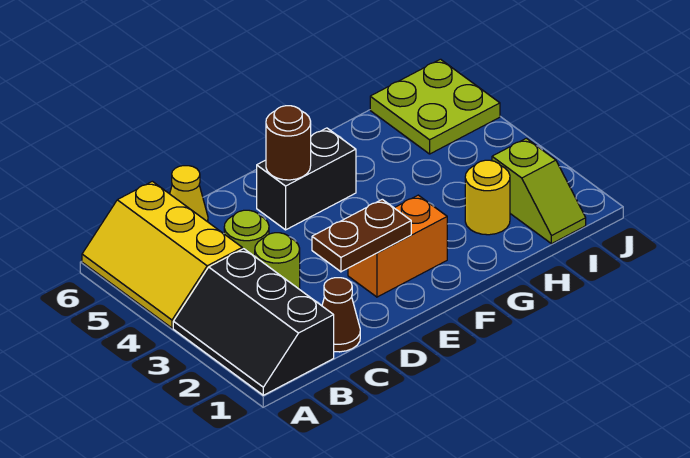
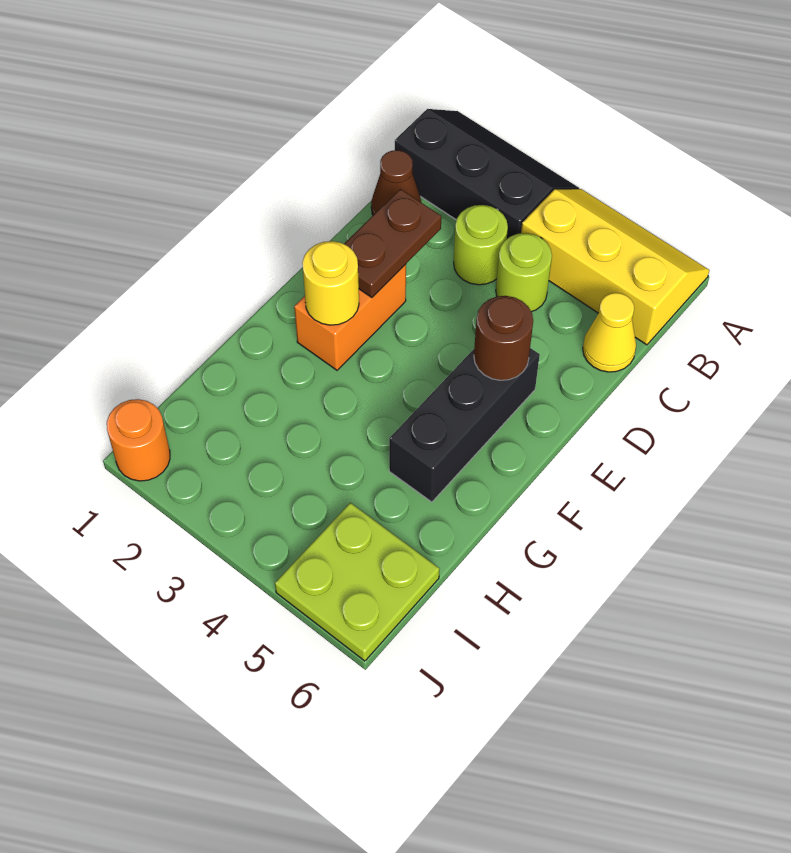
black brick E5:F5 level 1 -> black brick E5:G5 level 1
yellow round brick H2 level 1 -> yellow round brick F2 level 2
lime slope I1:I2 level 1 top 2 -> none
none -> orange round brick J1 level 1

